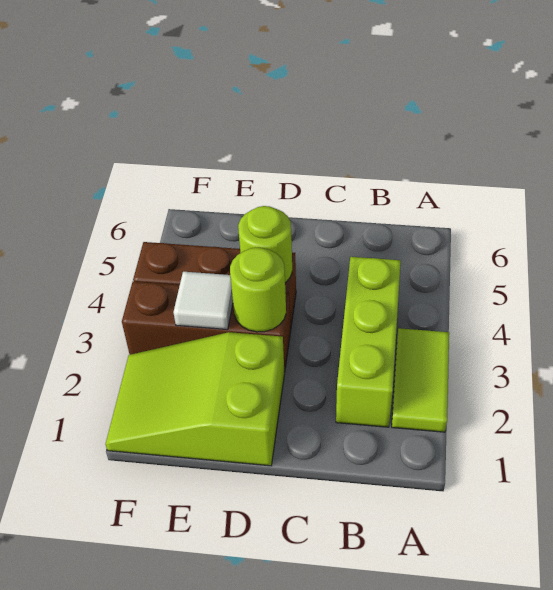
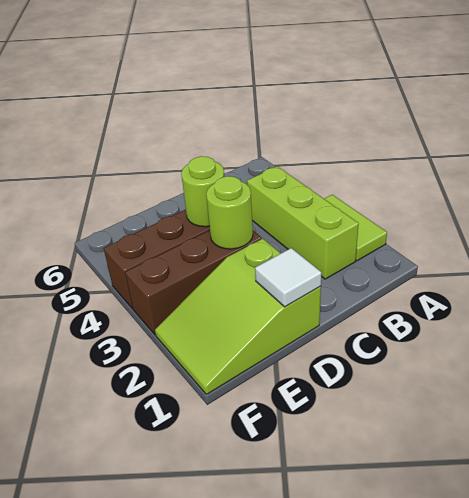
white tile E3 level 2 -> white tile D1 level 2

